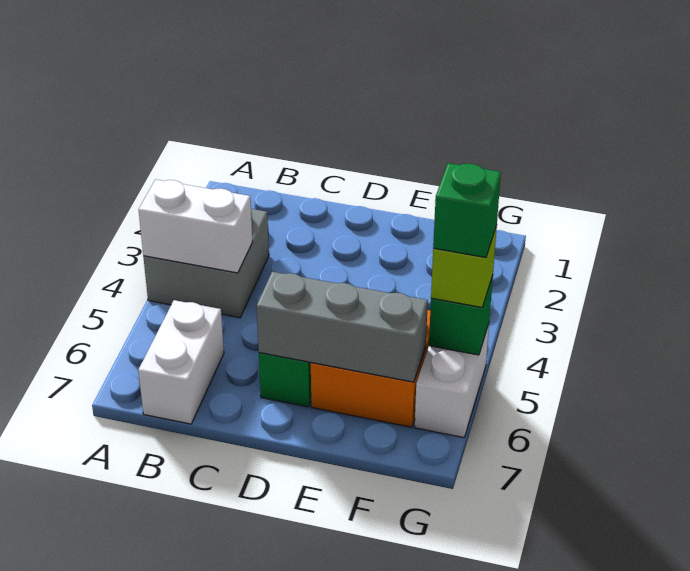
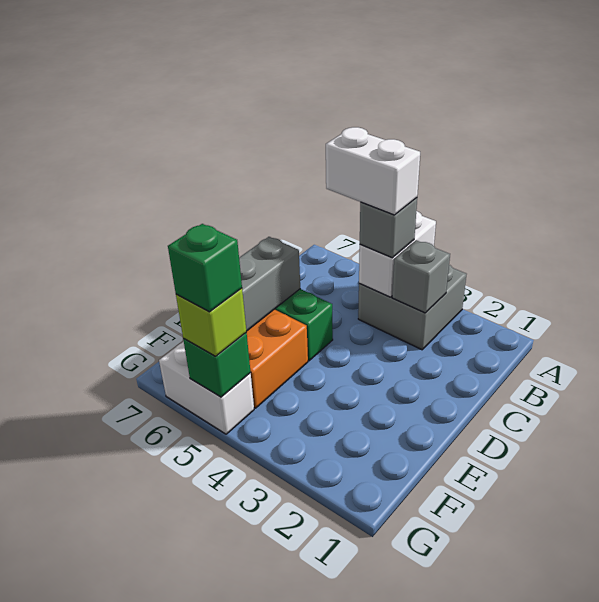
none -> grey brick B3 level 2
none -> grey brick B4 level 3
white brick B6:B7 level 1 -> white brick B4:B5 level 4

